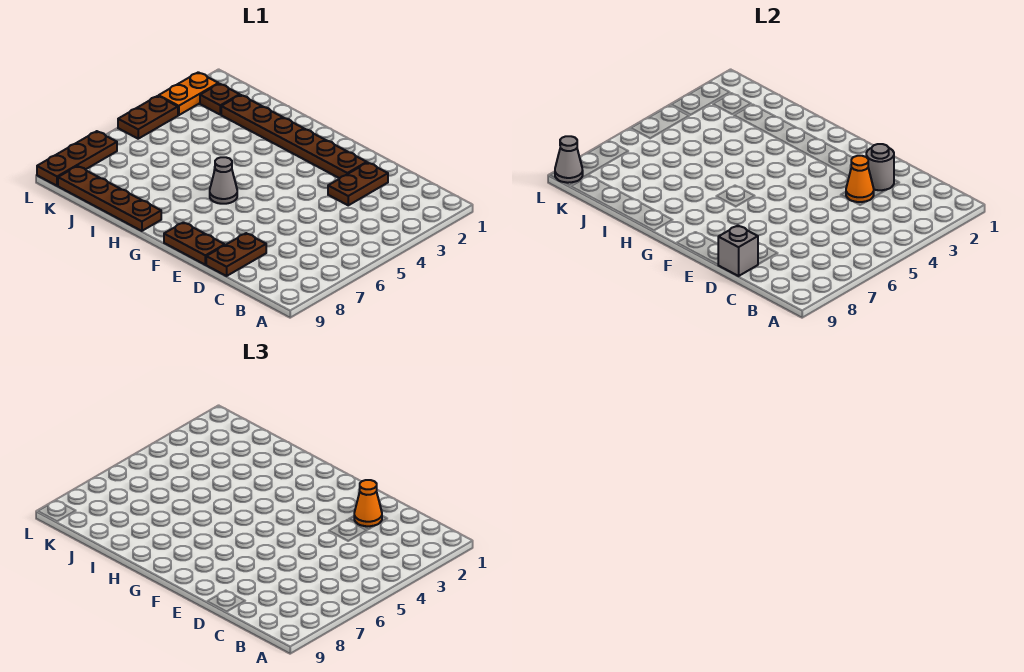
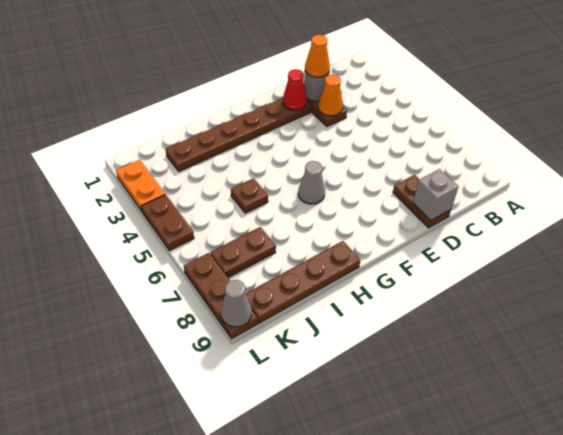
none -> red cone E2 level 2
brown plate E9:F9 level 1 -> brown plate J7:K7 level 1
brown plate K2 level 1 -> brown plate I5 level 1

